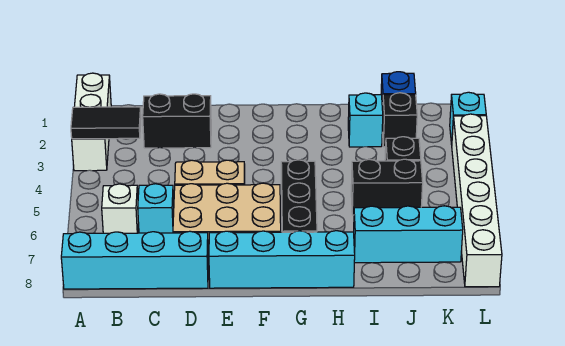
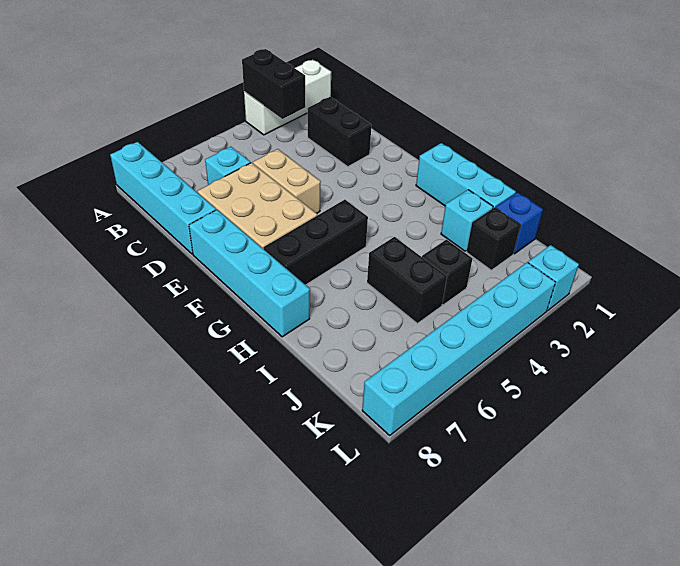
black tile A3:B3 level 2 -> black brick A3:B3 level 2
white brick B6 level 1 -> none
cyan brick I7:K7 level 1 -> cyan brick G1:I1 level 1
white brick L3:L8 level 1 -> cyan brick L3:L8 level 1

